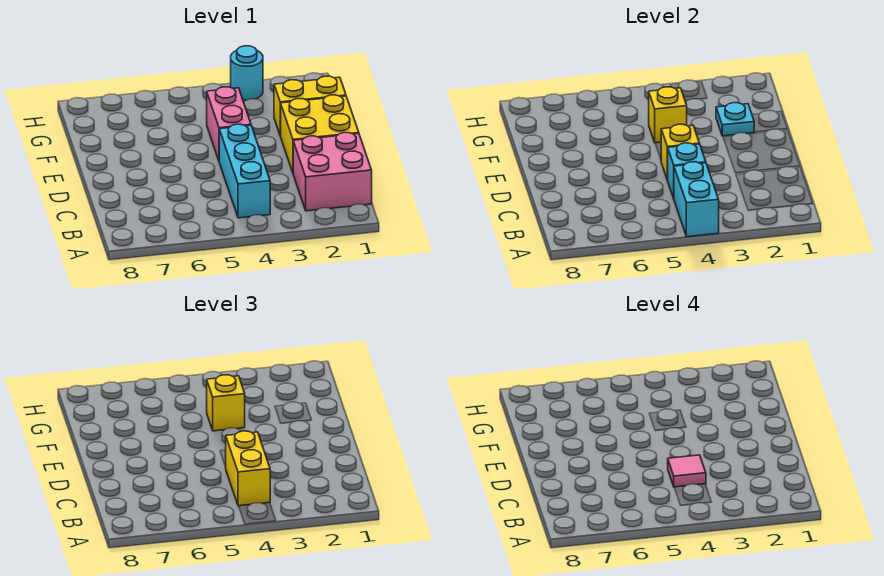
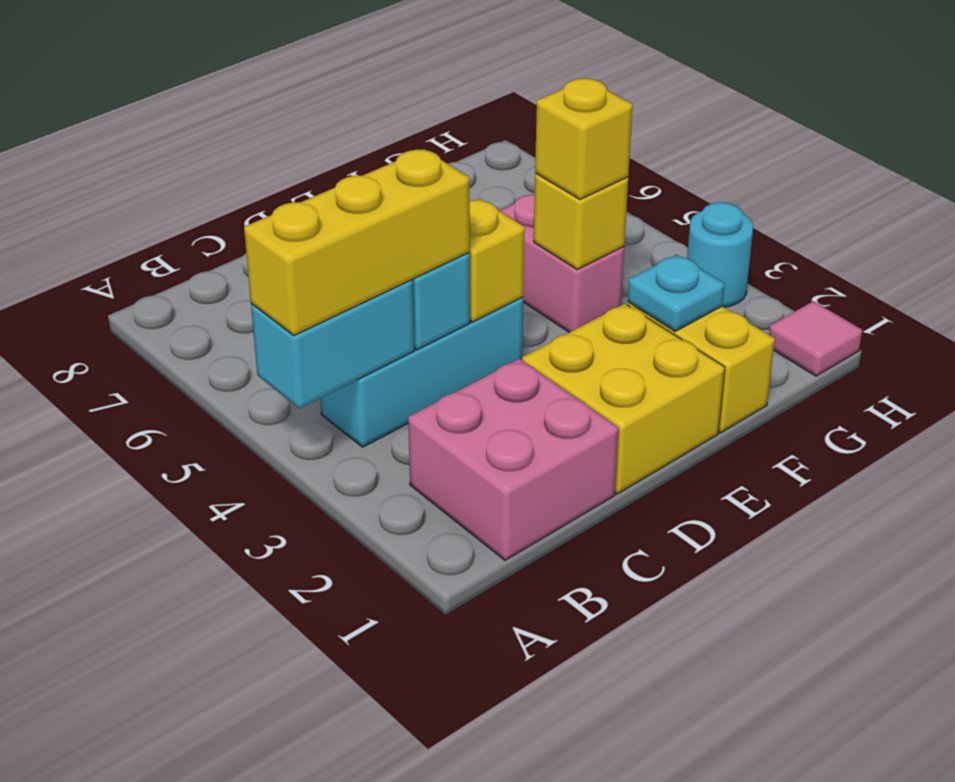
yellow brick B4:C4 level 3 -> yellow brick A4:C4 level 3
pink tile C4 level 4 -> pink tile H1 level 1
pink brick E4:F4 level 1 -> pink brick F4:F5 level 1

